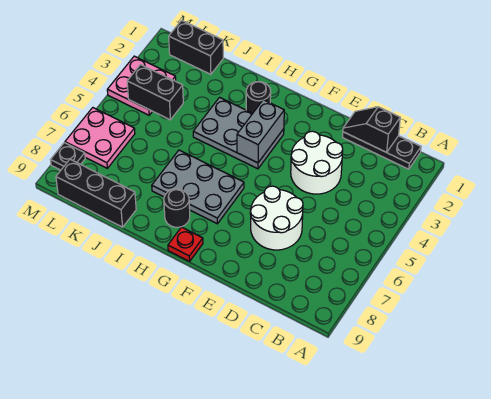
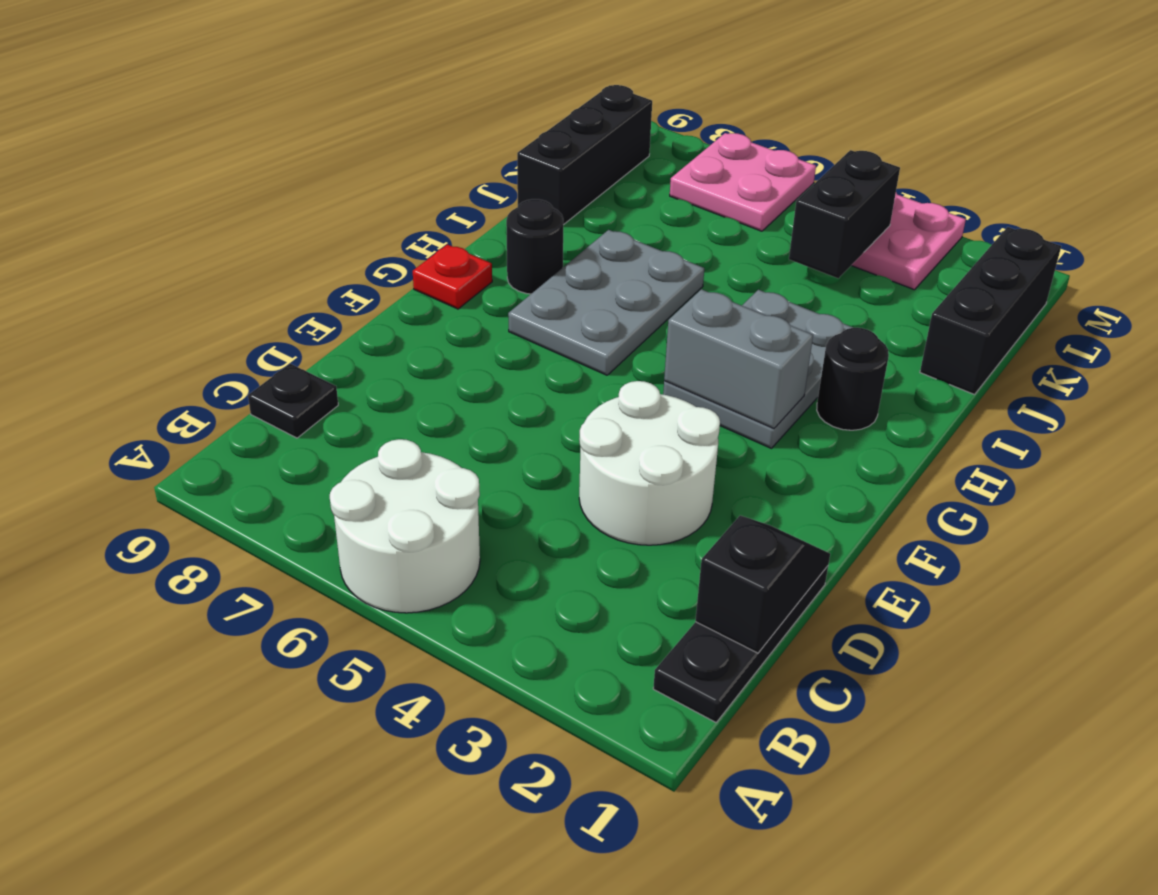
white round brick D6:E7 level 1 -> white round brick A5:B6 level 1
black brick K1:L1 level 1 -> black brick J1:L1 level 1
black plate M8 level 1 -> black plate C9 level 1

